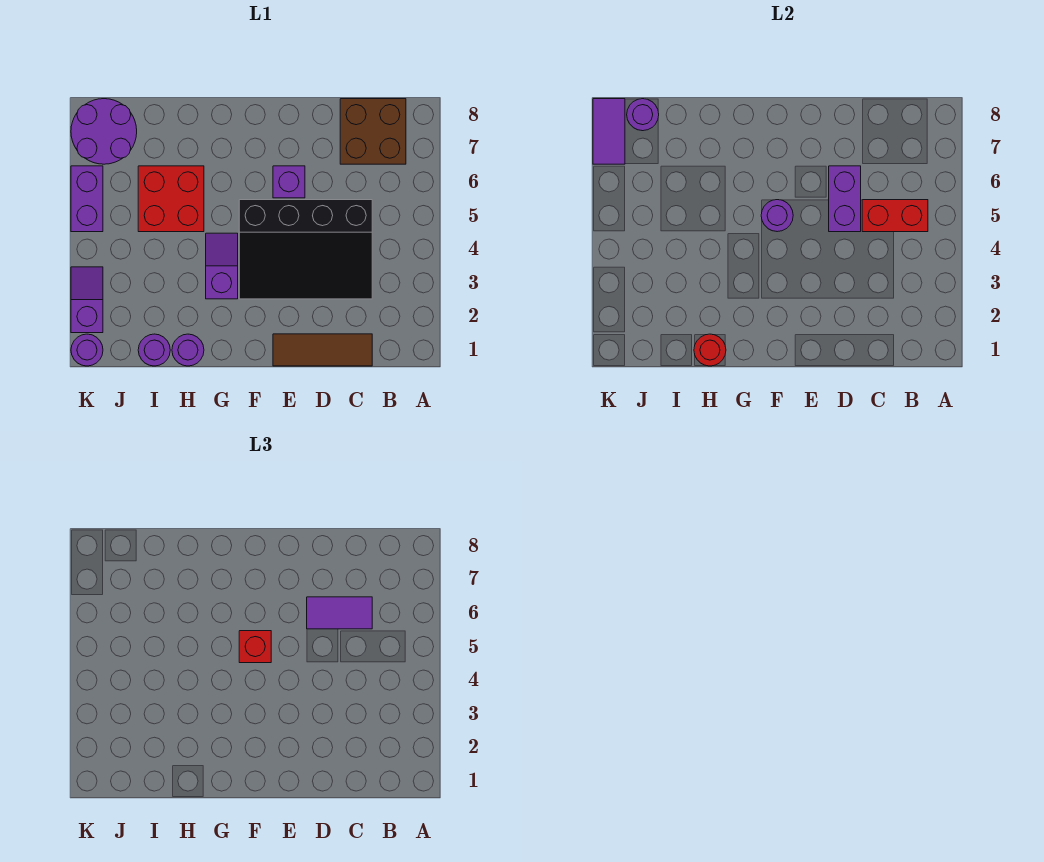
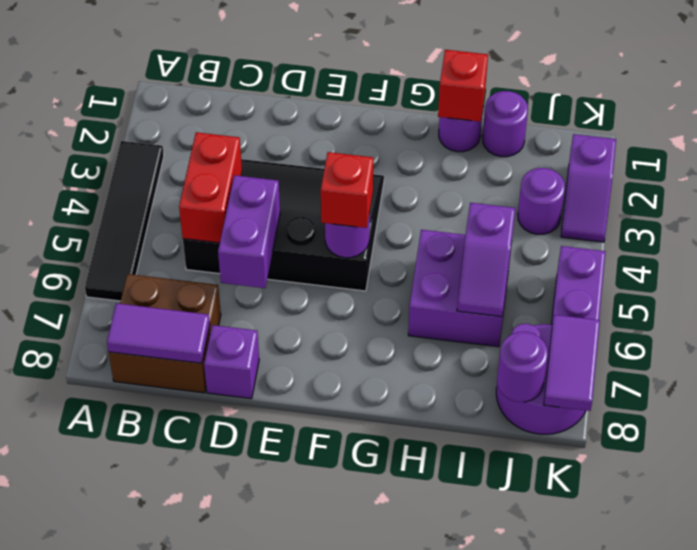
none -> black tile A3:A6 level 1
red brick B5:C5 level 2 -> red brick C4:C5 level 2
brown tile C1:E1 level 1 -> none
purple tile C6:D6 level 3 -> purple tile B8:C8 level 2
purple brick E6 level 1 -> purple brick D8 level 1
purple slope G3:G4 level 1 top 3 -> purple slope I5:I6 level 2 top 5
red round brick H1 level 2 -> red brick H1 level 2
red brick H5:I6 level 1 -> purple brick H5:I6 level 1
purple round brick K1 level 1 -> purple round brick J3 level 1

